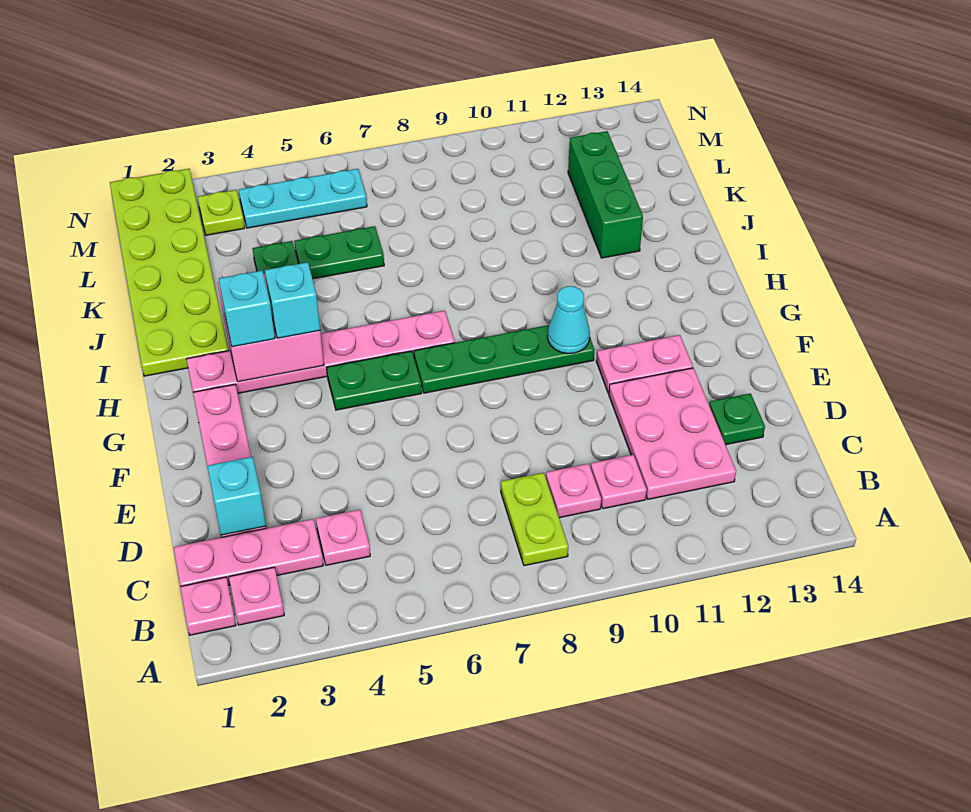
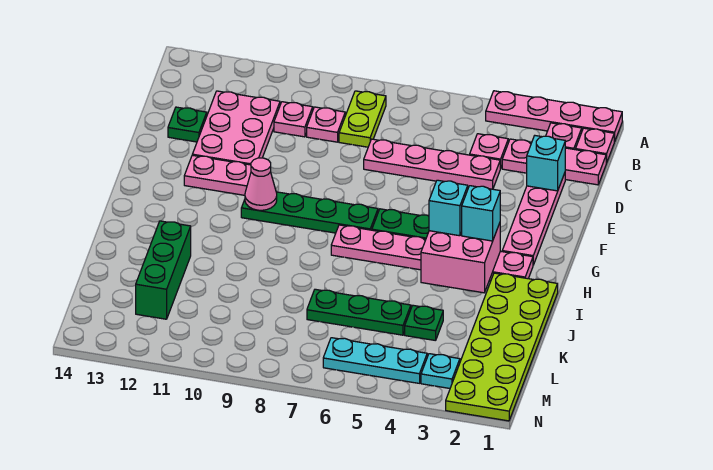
none -> pink plate A1:A4 level 1
none -> pink plate D4:D7 level 1
cyan cone G10 level 2 -> pink cone G10 level 2
green plate K5:K6 level 1 -> green plate K5:K7 level 1
lime plate M3 level 1 -> cyan plate M3 level 1

